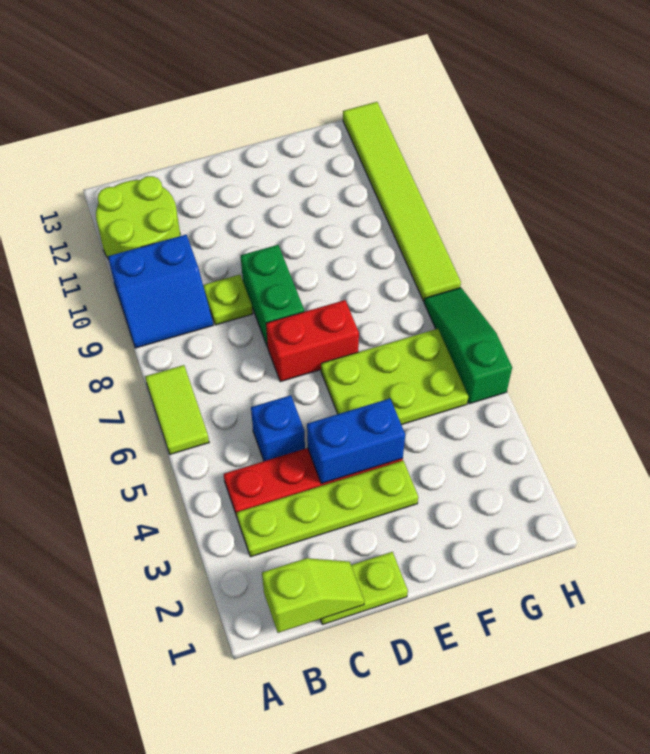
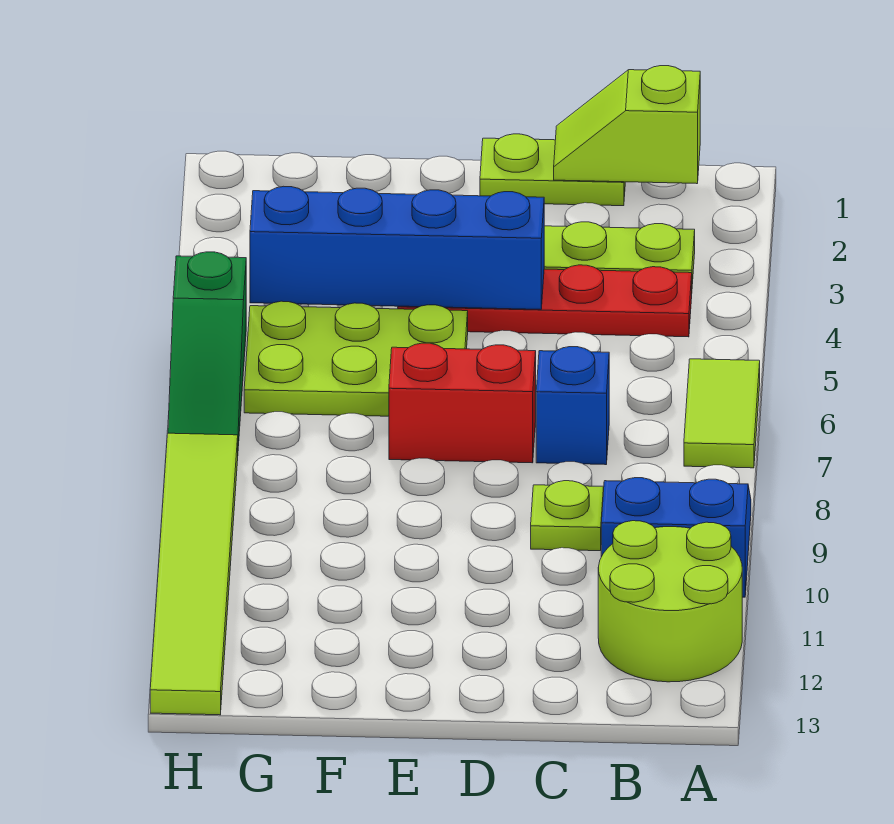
blue brick C5 level 1 -> blue brick C7 level 1
blue brick D4:E4 level 2 -> blue brick D4:G4 level 2
green brick D8:D9 level 1 -> none

